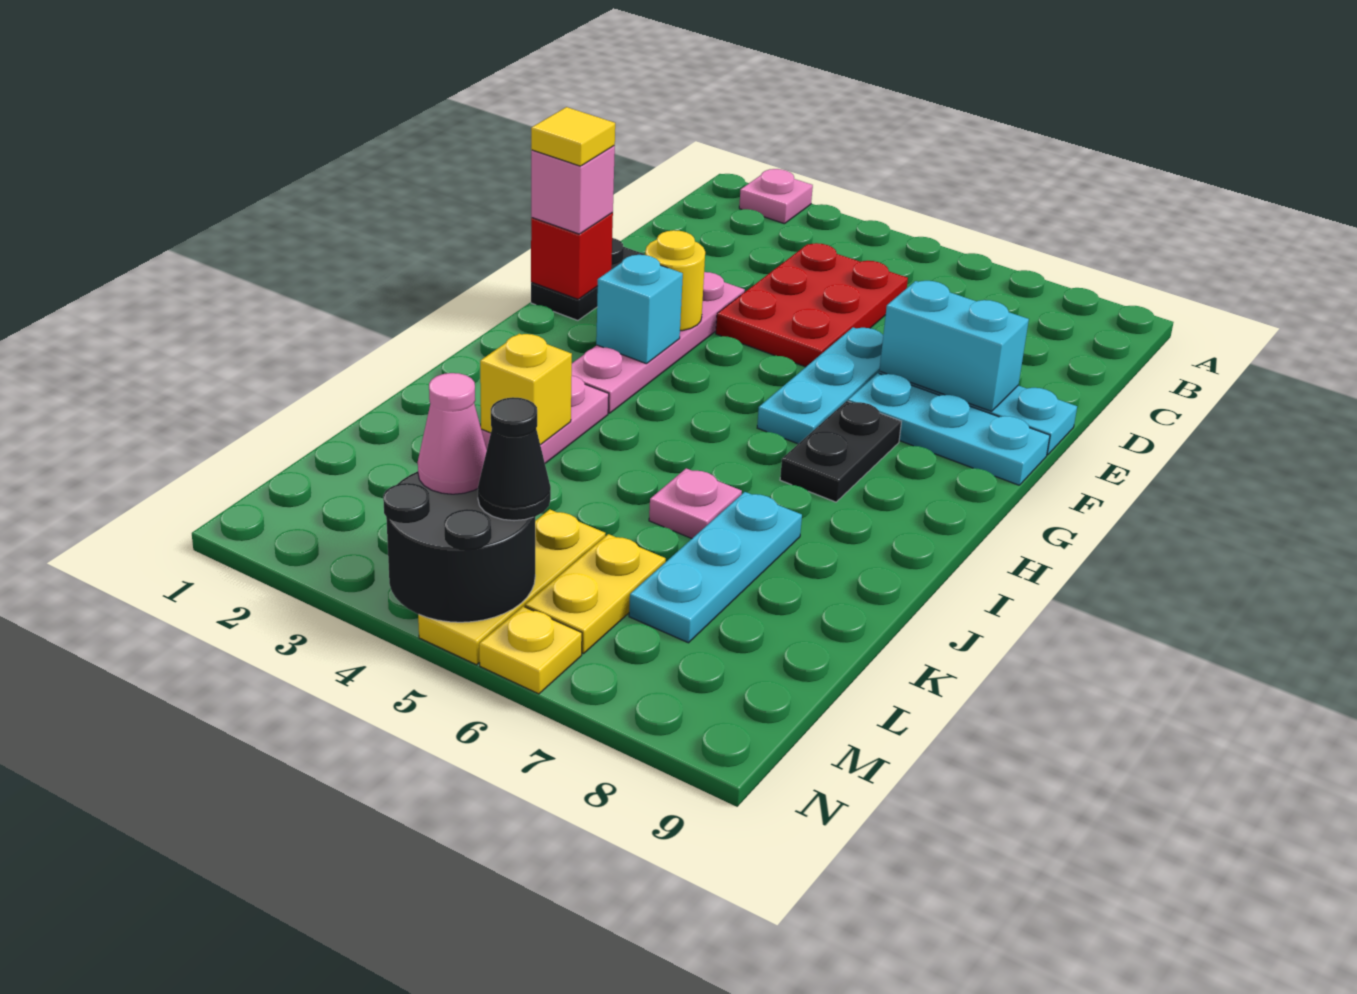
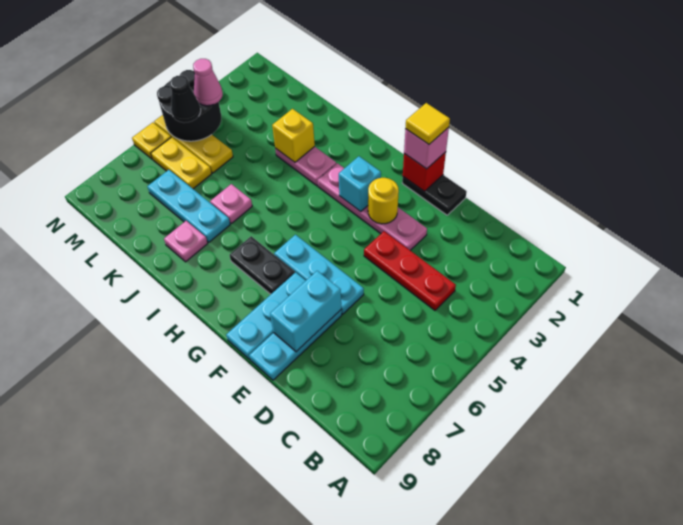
pink plate A2 level 1 -> pink plate J8 level 1
red plate C4:E5 level 1 -> red plate C4:E4 level 1

